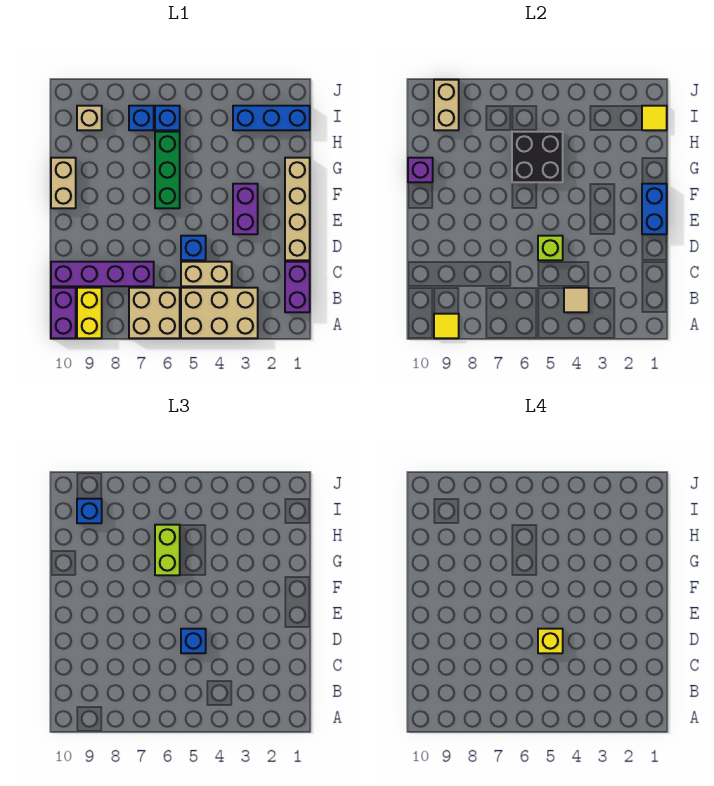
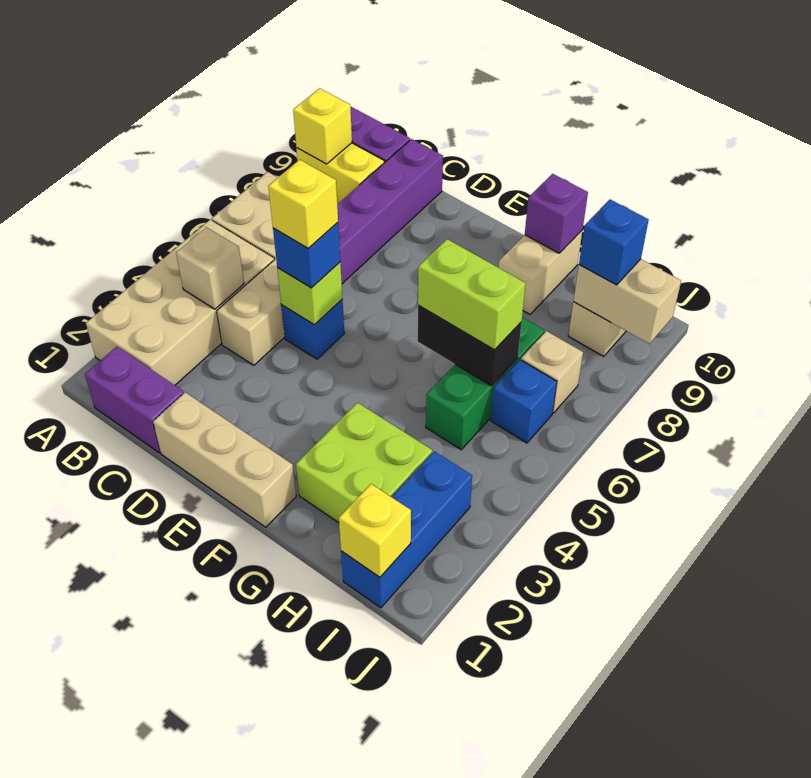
tan brick A3:B5 level 1 -> tan brick A2:B5 level 1
yellow tile A9 level 2 -> yellow brick A9 level 2
tan tile B4 level 2 -> tan brick B4 level 2
tan brick D1:G1 level 1 -> tan brick D1:F1 level 1
blue brick E1:F1 level 2 -> none
purple brick E3:F3 level 1 -> none
green brick F6:H6 level 1 -> green brick H5:H7 level 1
tan brick F10:G10 level 1 -> tan brick G9:G10 level 1
none -> lime brick G2:H3 level 1
black brick G5:H6 level 2 -> black brick G6:H6 level 2
yellow tile I1 level 2 -> yellow brick I1 level 2
blue brick I7 level 1 -> tan brick I7 level 1

